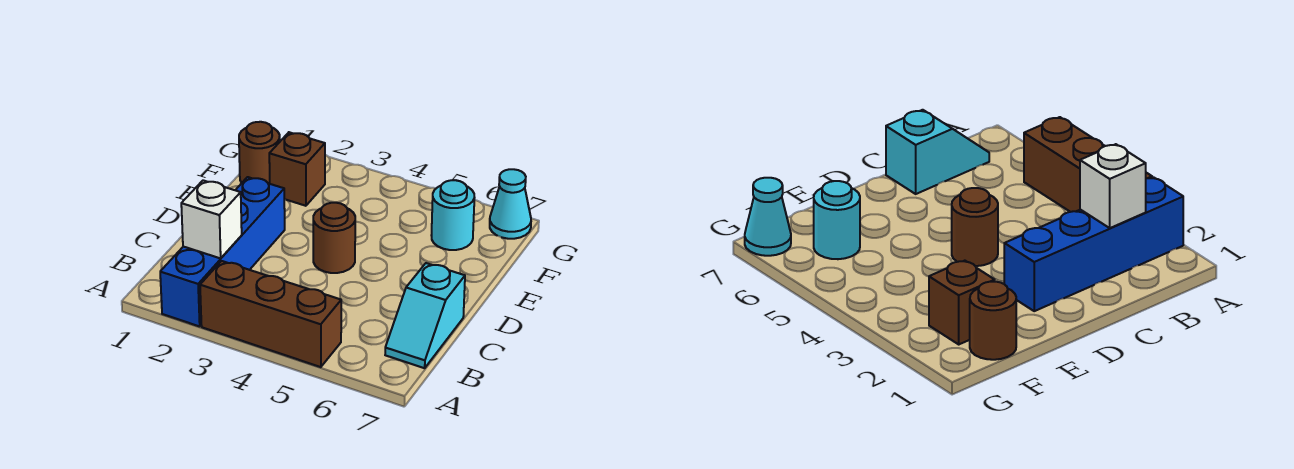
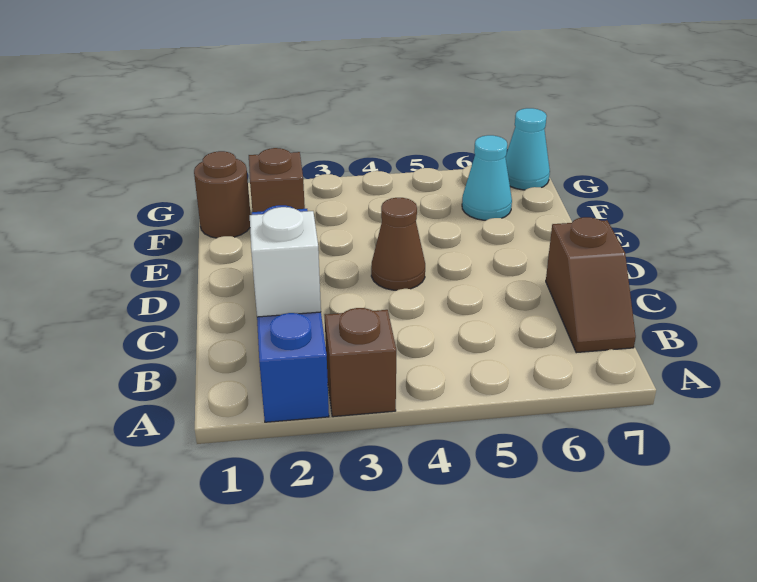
brown brick A3:A5 level 1 -> brown brick A3 level 1
cyan slope B7:C7 level 1 top C -> brown slope B7:C7 level 1 top C
brown round brick D4 level 1 -> brown cone D4 level 1
cyan round brick F6 level 1 -> cyan cone F6 level 1

